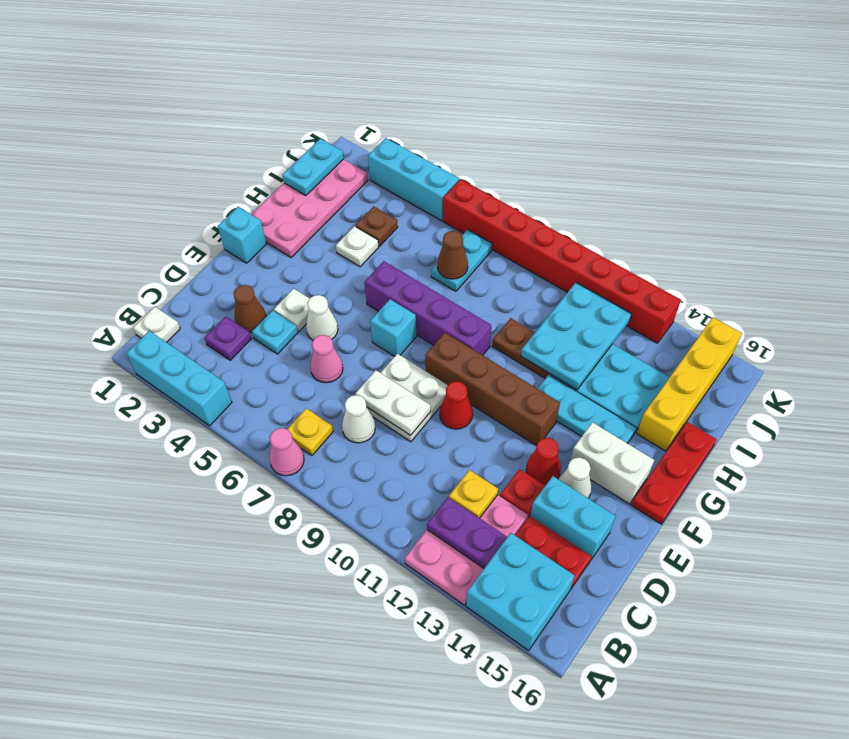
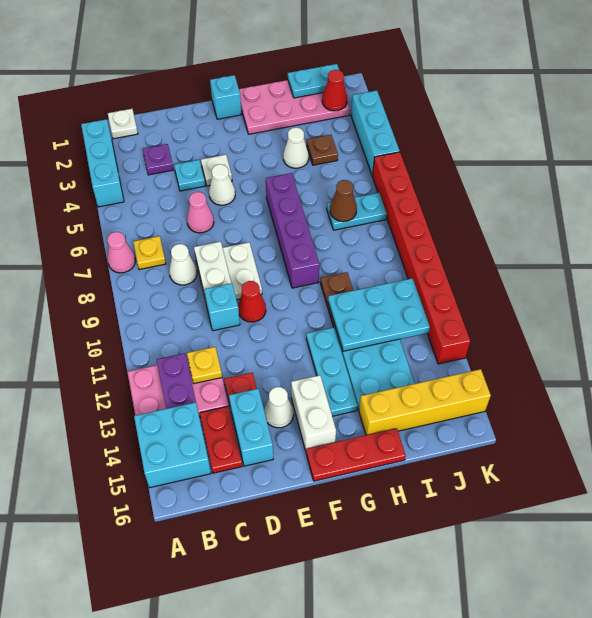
brown cone D3 level 1 -> none
red cone E13 level 1 -> red cone J2 level 2
cyan brick F7 level 1 -> cyan brick D10 level 1
brown brick F9:F12 level 1 -> none
white plate H4 level 1 -> white cone H4 level 1

